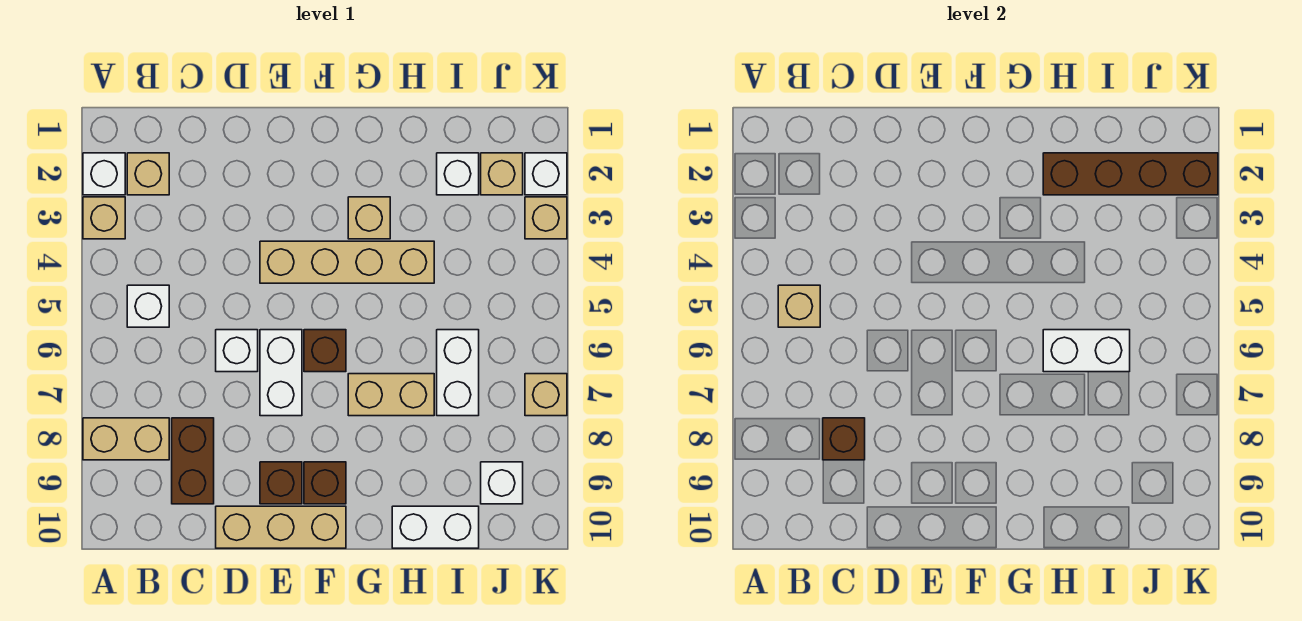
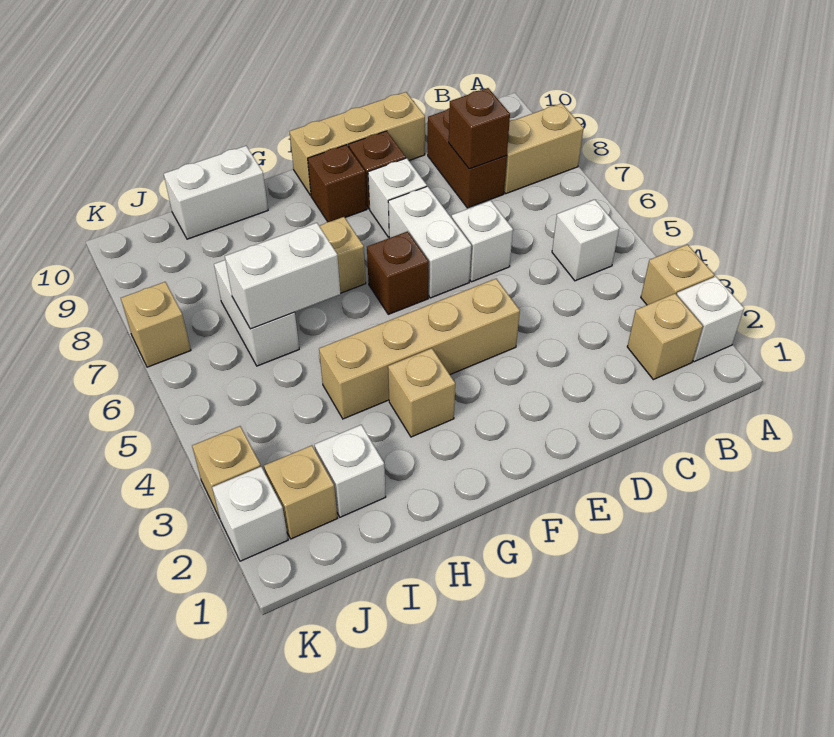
tan brick B5 level 2 -> none
brown brick H2:K2 level 2 -> none
white brick J9 level 1 -> white brick E8 level 1

